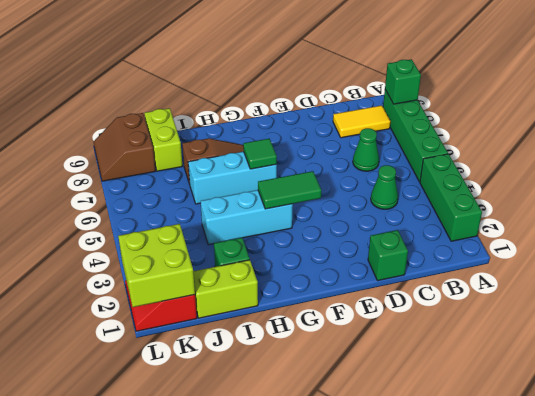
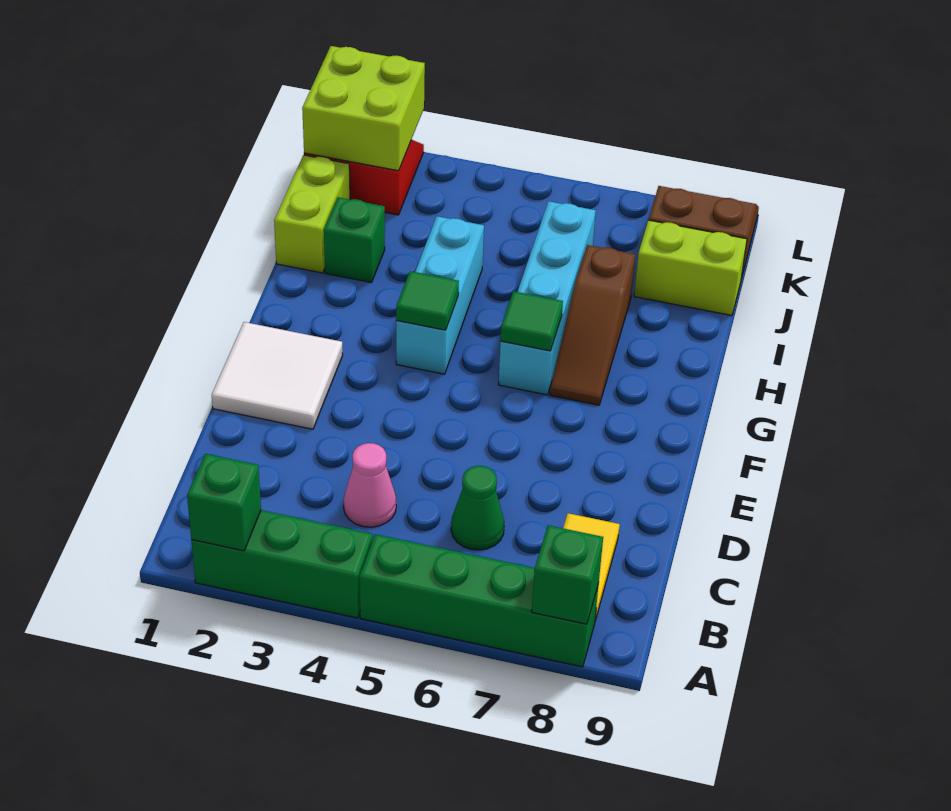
green cone C4 level 1 -> pink cone C4 level 1
green brick D1 level 1 -> green brick A2 level 2
none -> white tile E1:F2 level 1
green tile F4:G4 level 2 -> green tile G4 level 2
cyan brick G6:I6 level 1 -> cyan brick G6:J6 level 1

